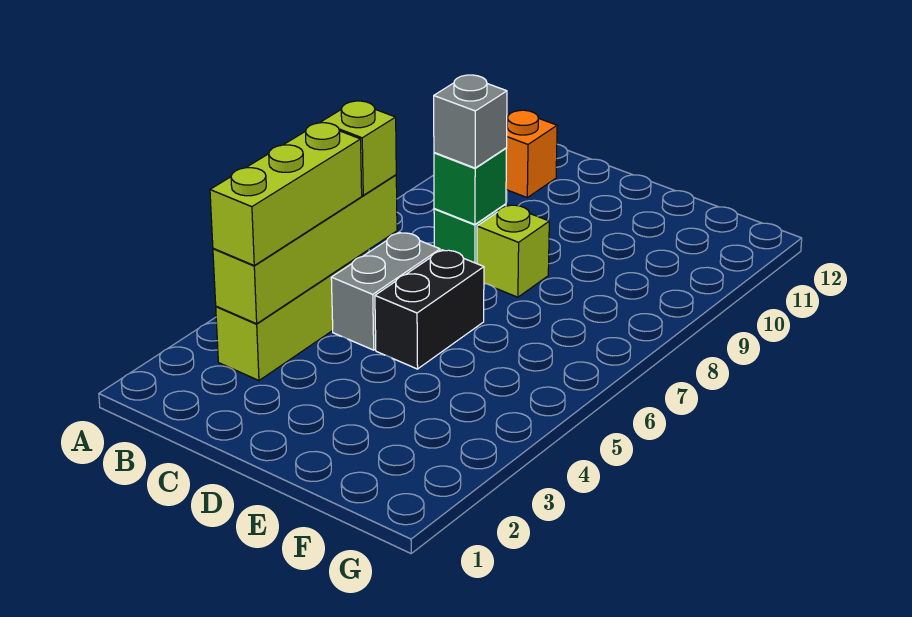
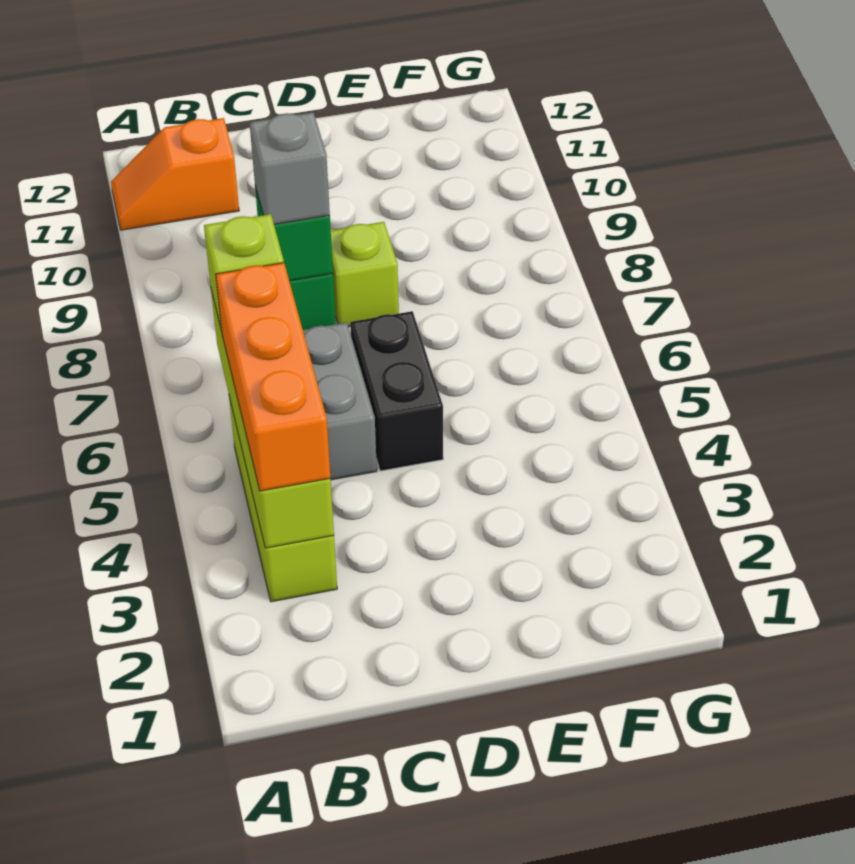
lime brick B3:B5 level 3 -> orange brick B3:B5 level 3

